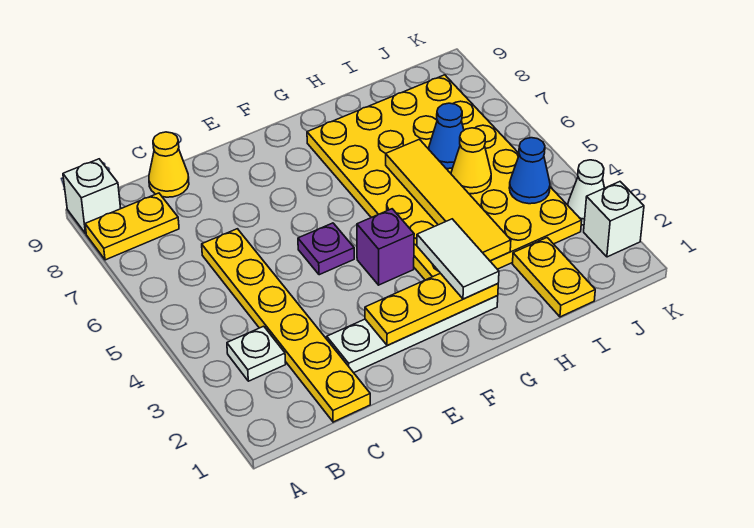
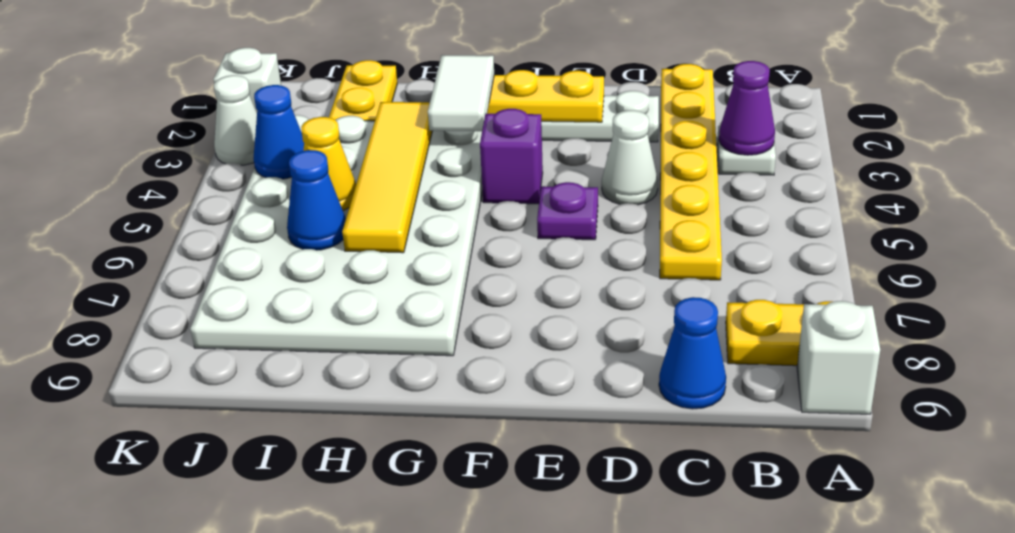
none -> purple cone B3 level 2
yellow cone C9 level 1 -> blue cone C9 level 1
none -> white cone D4 level 1
yellow plate G3:J8 level 1 -> white plate G3:J8 level 1

